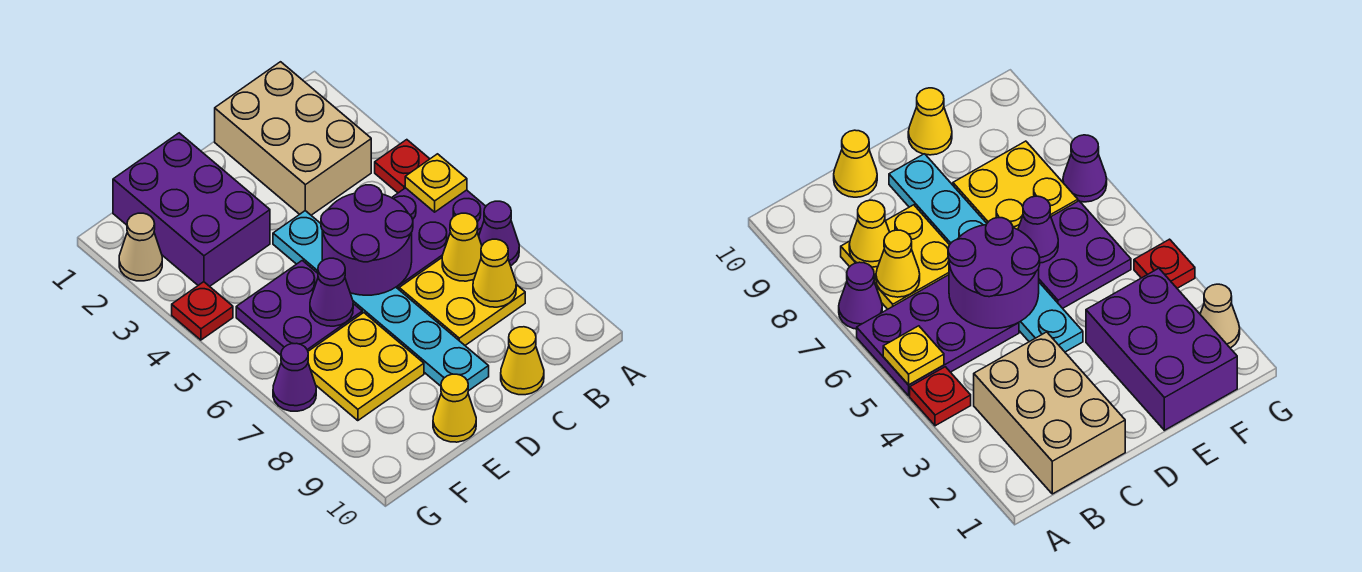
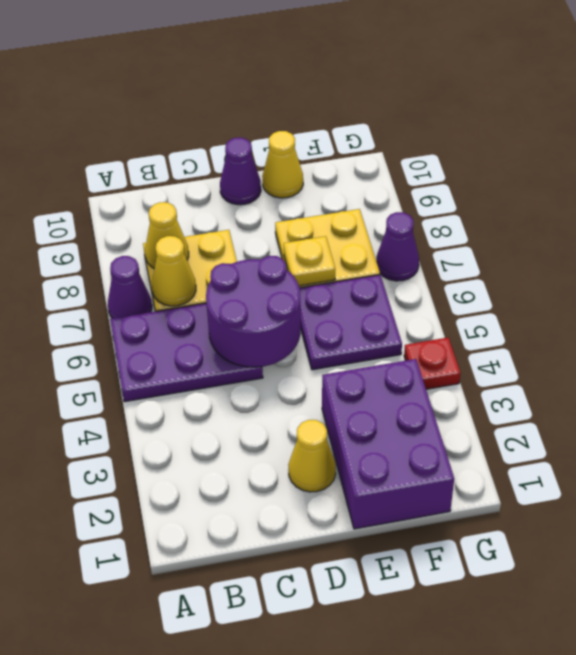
red plate A4 level 1 -> none
yellow plate A5 level 2 -> yellow plate E7 level 2
tan brick B1:C3 level 1 -> none
yellow cone C10 level 1 -> yellow cone D2 level 1
cyan plate D4:D9 level 1 -> none
purple cone E6 level 2 -> purple cone D10 level 1
tan cone G2 level 1 -> none

